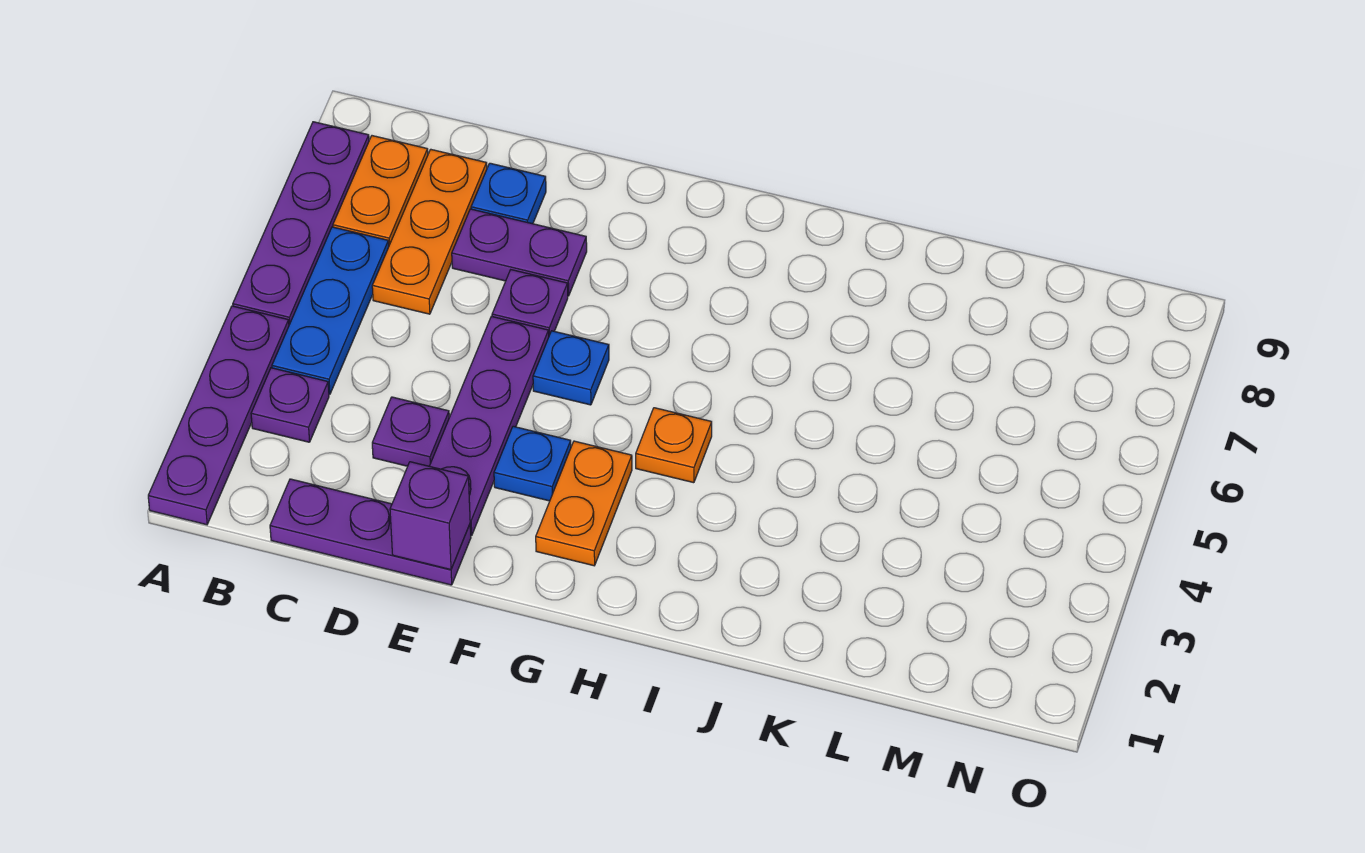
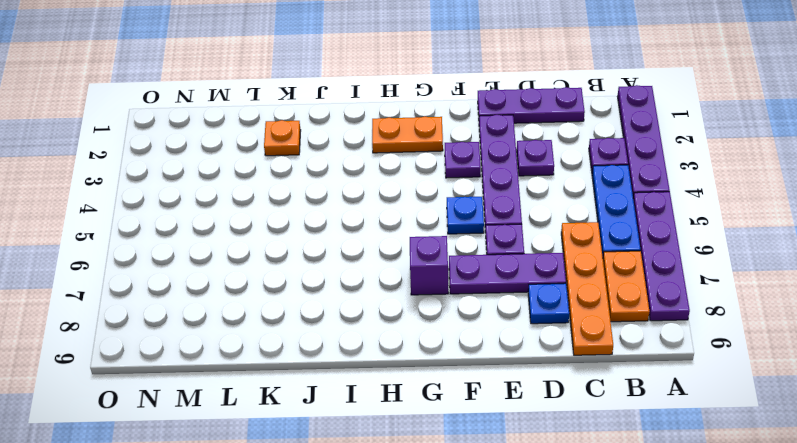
orange plate C6:C8 level 1 -> orange plate C6:C9 level 1
purple plate D7:E7 level 1 -> purple plate D7:F7 level 1
purple brick E1 level 2 -> purple brick G7 level 1
blue plate F3 level 1 -> purple plate F3 level 1
orange plate G2:G3 level 1 -> orange plate G2:H2 level 1
orange plate H4 level 1 -> orange plate K2 level 1

